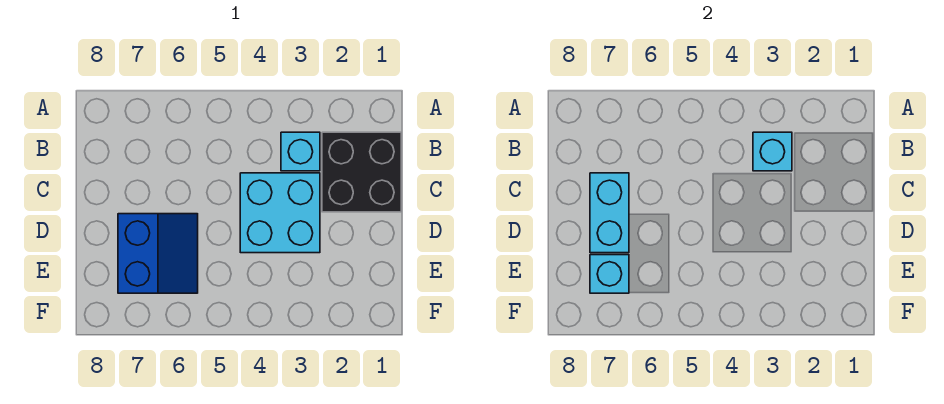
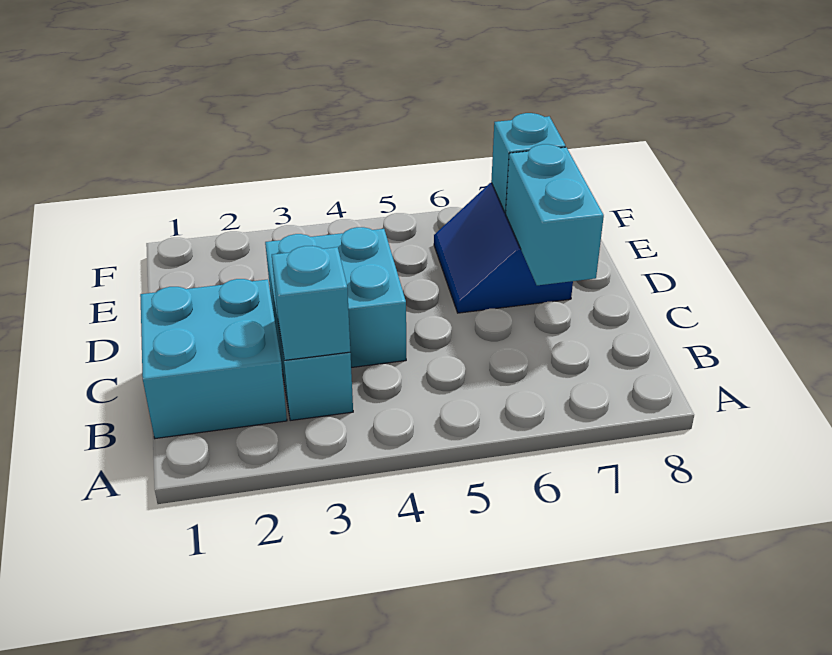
black brick B1:C2 level 1 -> cyan brick B1:C2 level 1

